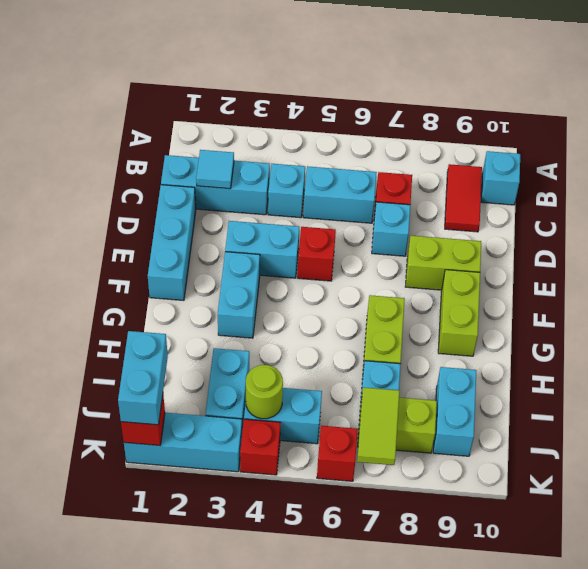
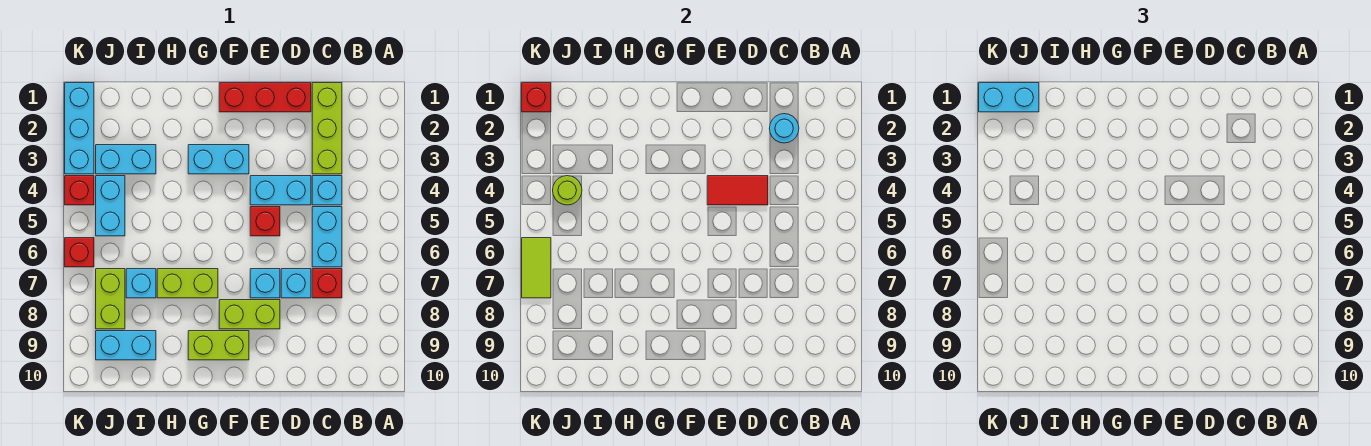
red tile B9:C9 level 1 -> red tile D4:E4 level 2
cyan brick B10 level 1 -> cyan brick E7 level 1
cyan brick C1:C3 level 1 -> lime brick C1:C3 level 1
cyan tile C2 level 2 -> cyan round brick C2 level 2
cyan brick D1:F1 level 1 -> red brick D1:F1 level 1
cyan brick E3:E4 level 1 -> cyan brick D4:E4 level 1
lime brick E8:E9 level 1 -> lime brick E8:F8 level 1
lime tile J7:K7 level 2 -> lime tile K6:K7 level 2

